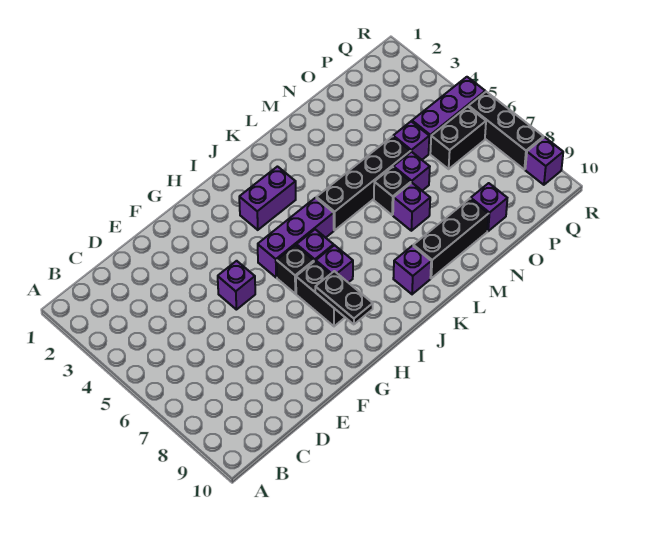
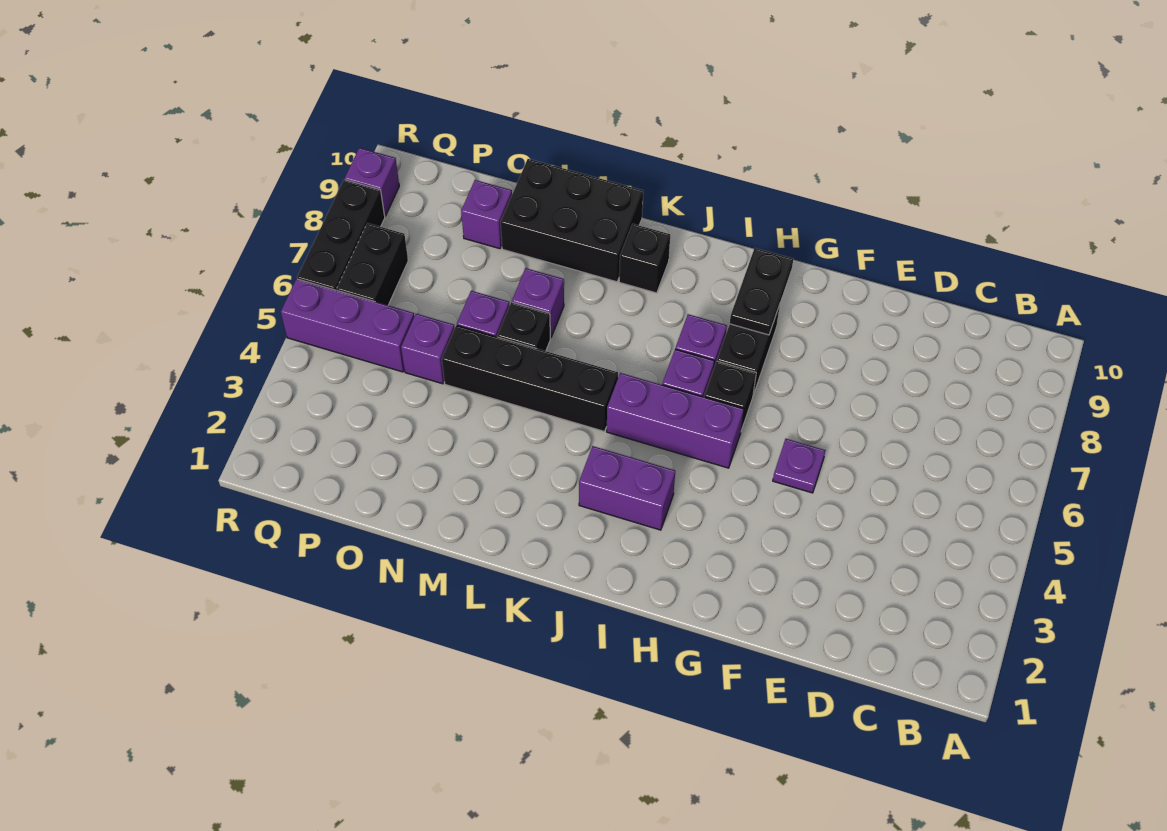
purple brick F5 level 1 -> purple plate F5 level 1
purple brick K9 level 1 -> black brick K9 level 1
black brick L9:N9 level 1 -> black brick L9:N10 level 1
black brick P6:Q6 level 1 -> black brick Q6:Q7 level 1

